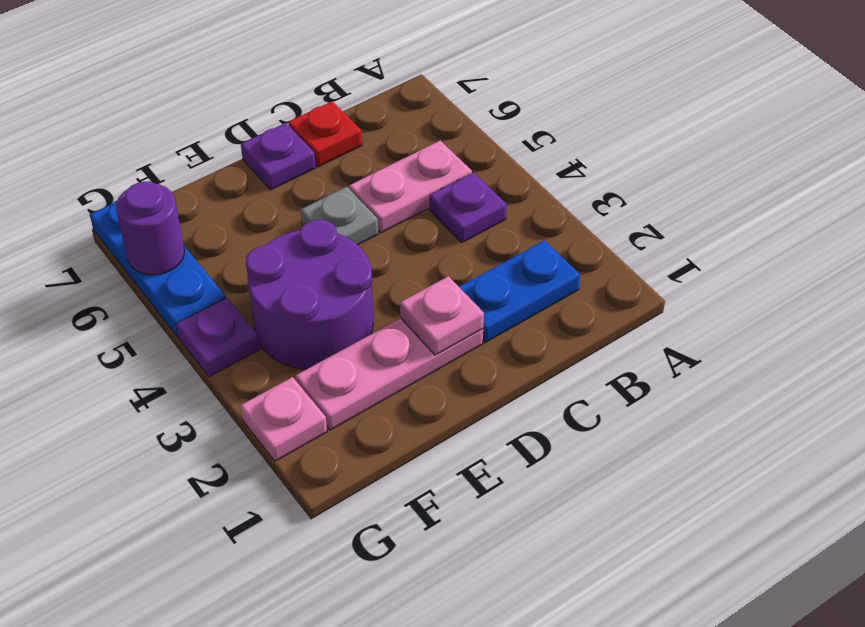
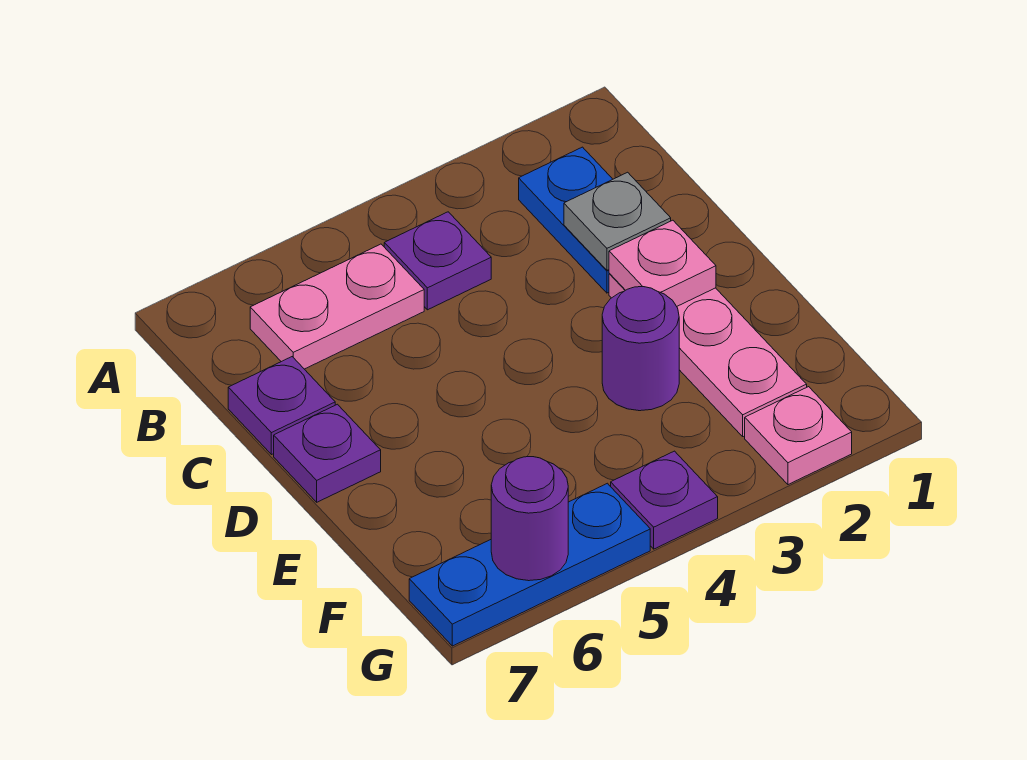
pink plate B5:C5 level 1 -> pink plate B5:B6 level 1
red plate C7 level 1 -> purple plate C7 level 1
grey plate D5 level 1 -> grey plate C2 level 2
purple round brick E3:F4 level 1 -> purple round brick E3 level 1

